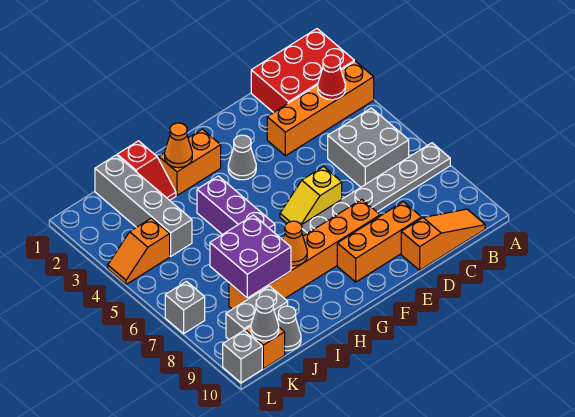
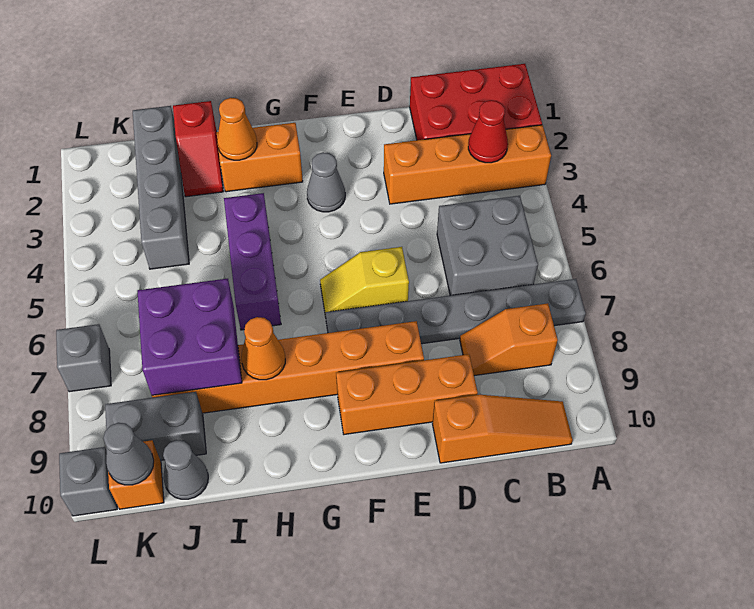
orange slope K4:L4 level 1 top K -> orange slope B8:C8 level 1 top B

